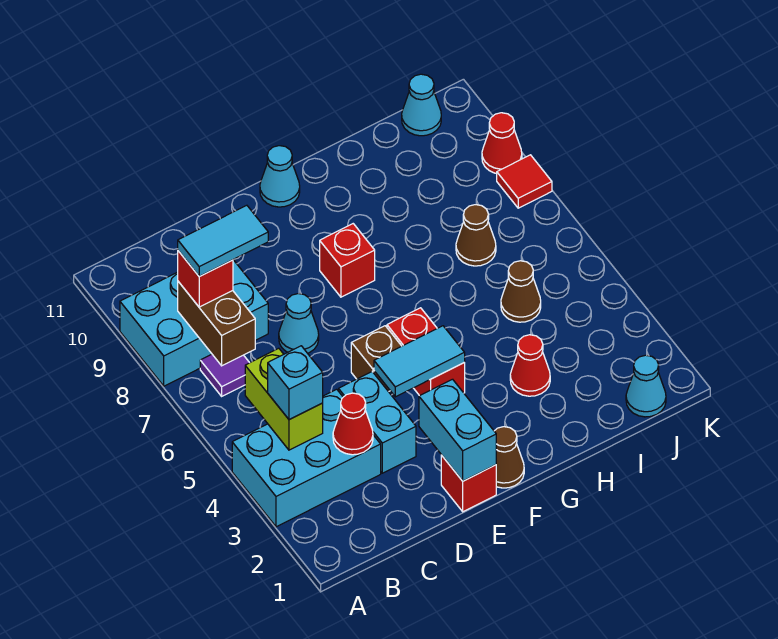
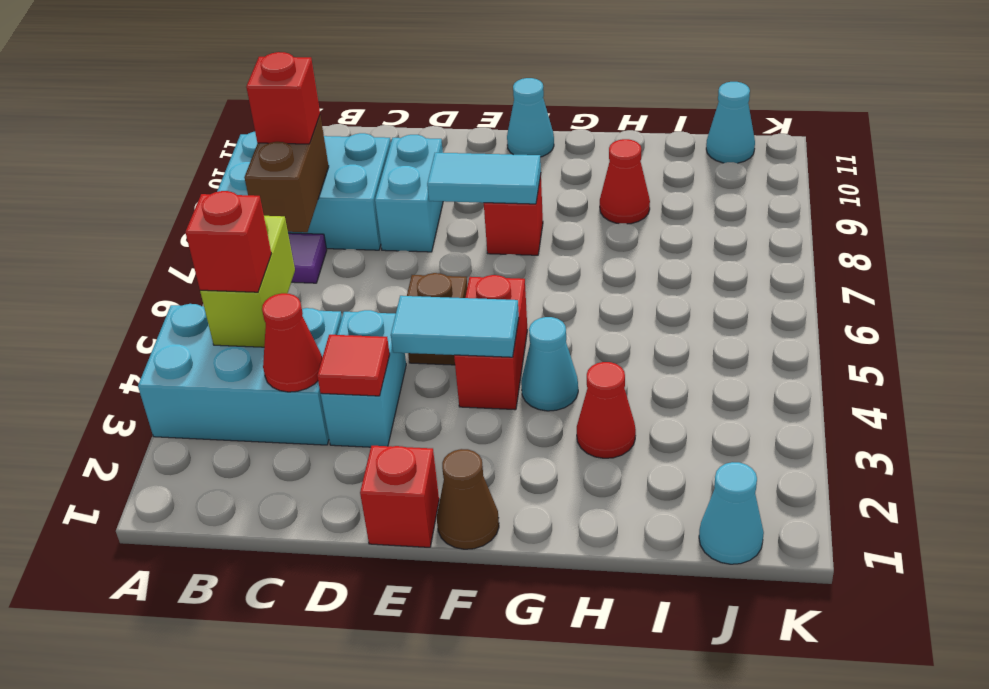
cyan brick B4 level 3 -> red brick B4 level 3
cyan tile B8:C8 level 4 -> cyan tile E8:F8 level 2
cyan cone D7 level 1 -> cyan cone G4 level 1
cyan brick E1:E2 level 2 -> cyan brick D8:D9 level 1
brown cone I5 level 1 -> none
brown cone I7 level 1 -> none
red tile K8 level 1 -> red tile D3 level 2
red cone K9 level 1 -> red cone H9 level 1

